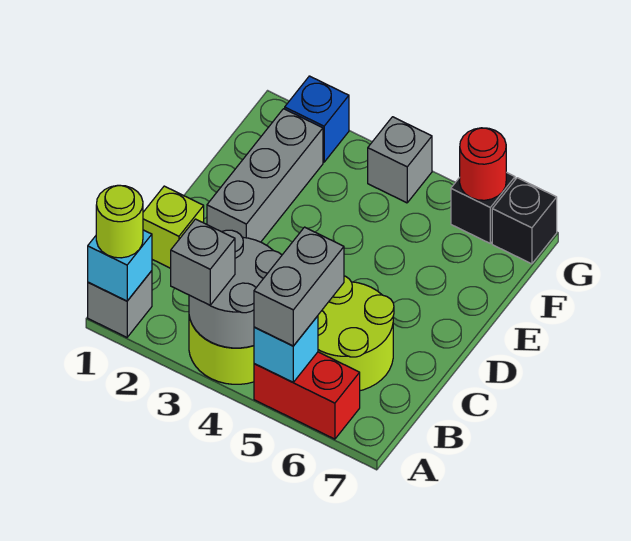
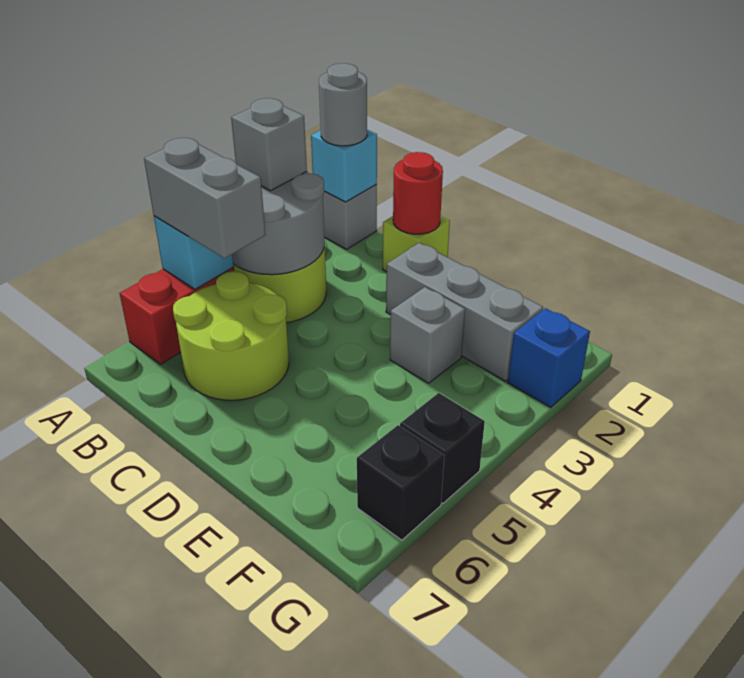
lime round brick A1 level 3 -> grey round brick A1 level 3
grey brick G4 level 1 -> grey brick E3 level 1
red round brick G6 level 2 -> red round brick C1 level 2
black brick G7 level 1 -> black brick G5 level 1

